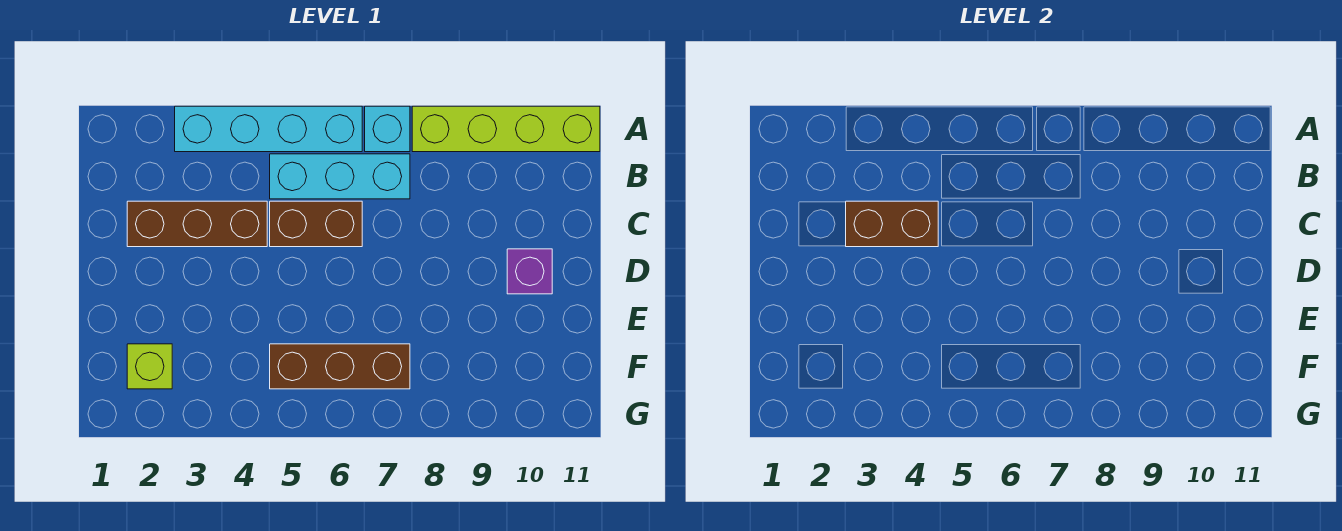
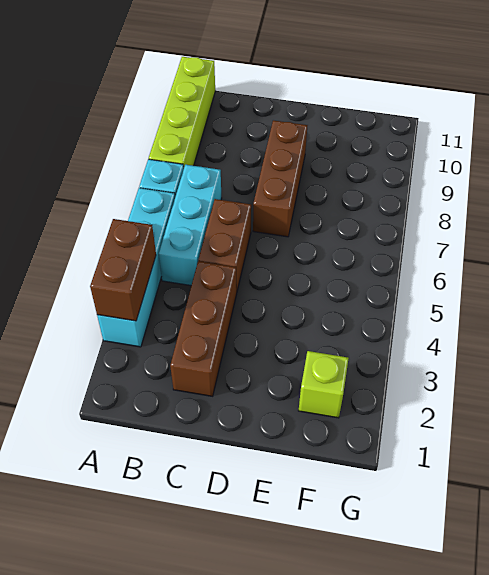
brown brick C3:C4 level 2 -> brown brick A3:A4 level 2
purple brick D10 level 1 -> none
brown brick F5:F7 level 1 -> brown brick D7:D9 level 1

